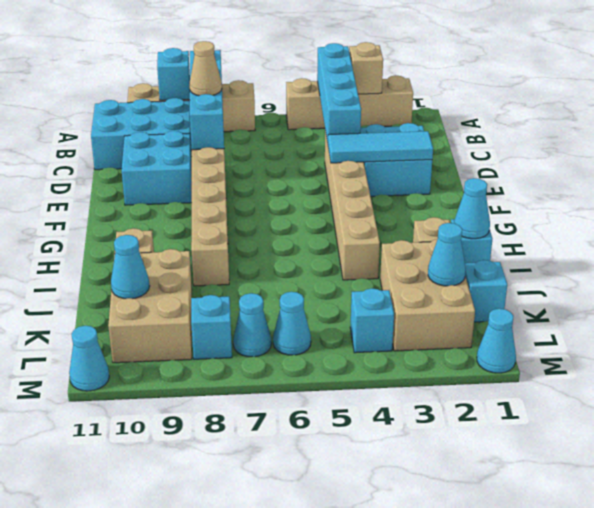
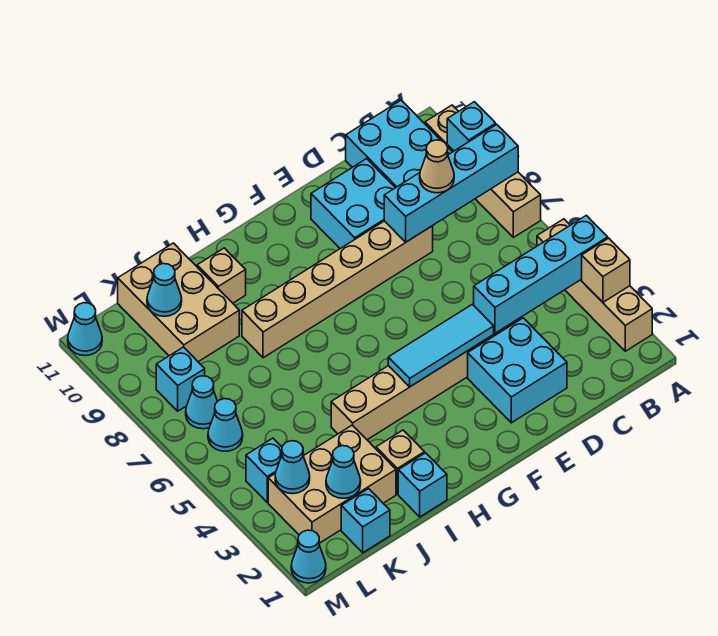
cyan tile E2:E4 level 2 -> cyan tile E4:G4 level 2
cyan cone I1 level 2 -> cyan cone L3 level 2
tan brick J9:L10 level 1 -> tan brick J9:K11 level 1

